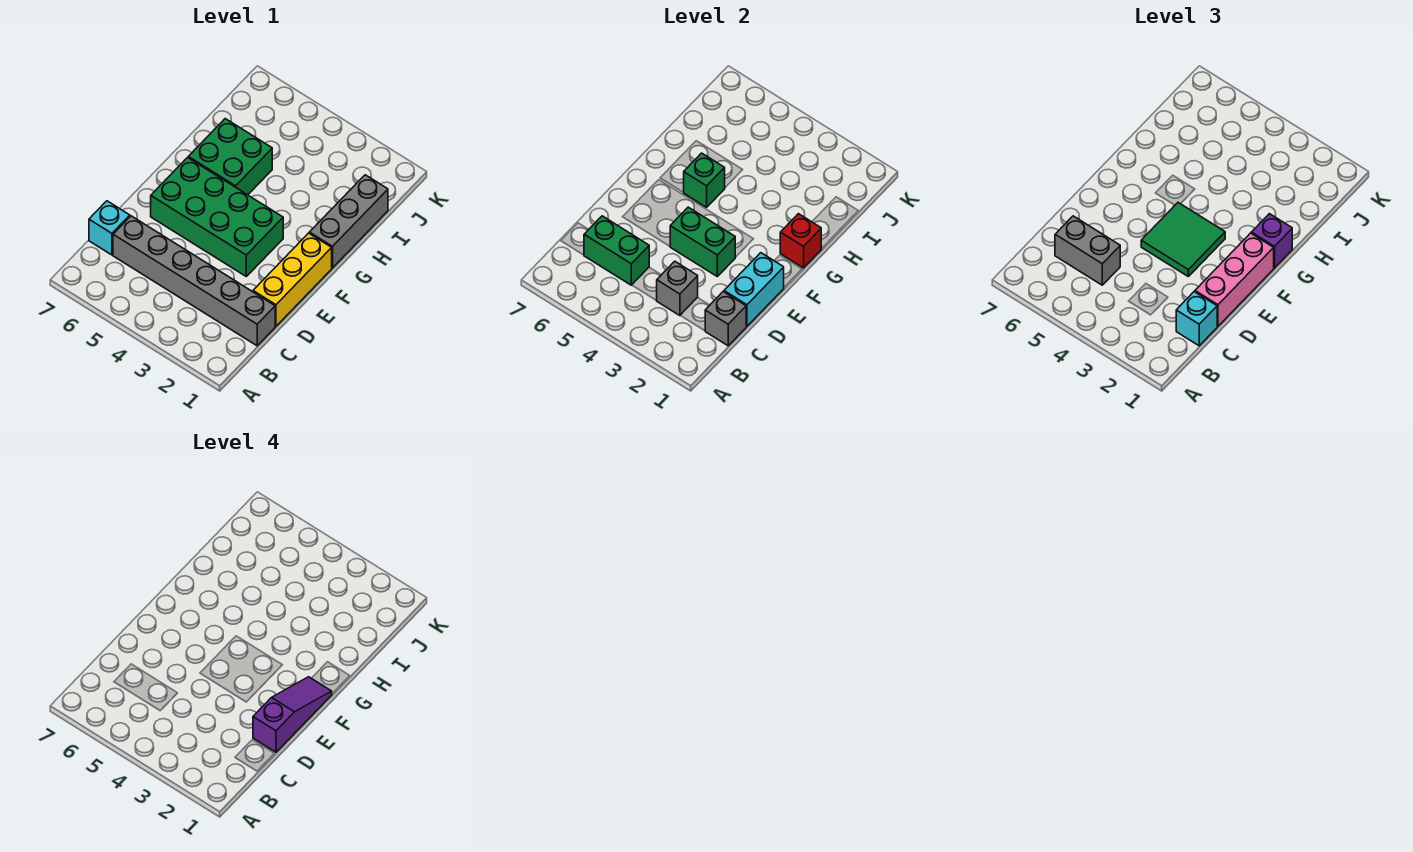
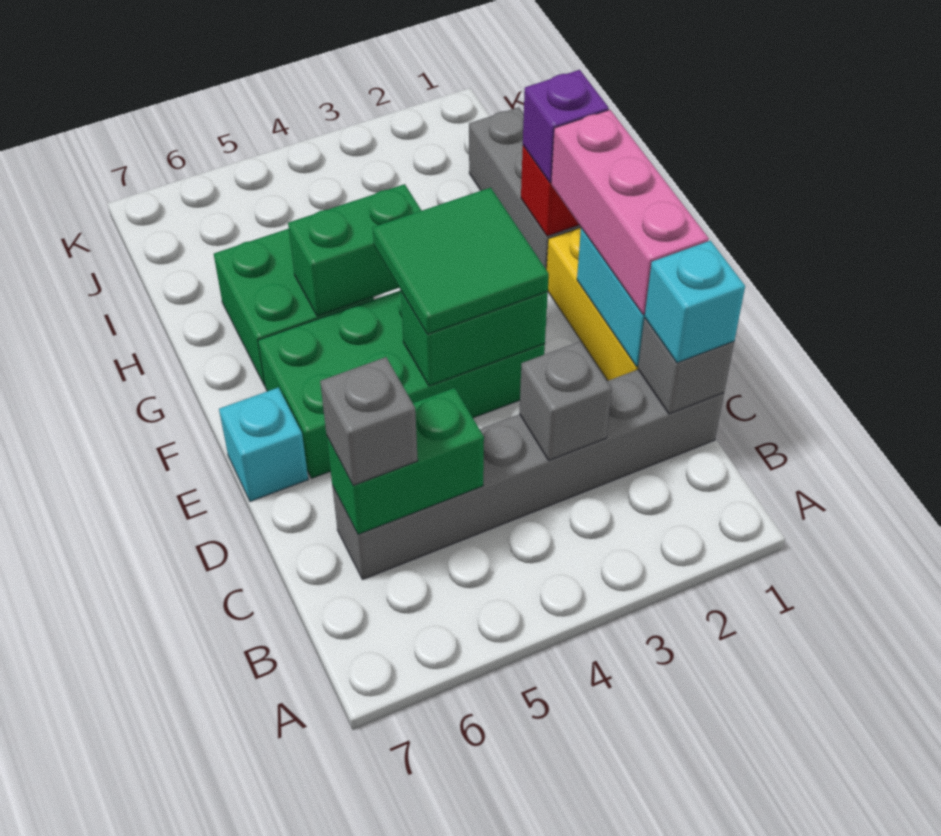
grey brick C5:C6 level 3 -> grey brick C6 level 3
cyan brick C7 level 1 -> cyan brick E7 level 1
purple slope D1:F1 level 4 top D -> none
green brick G5 level 2 -> green brick G4:G5 level 2

